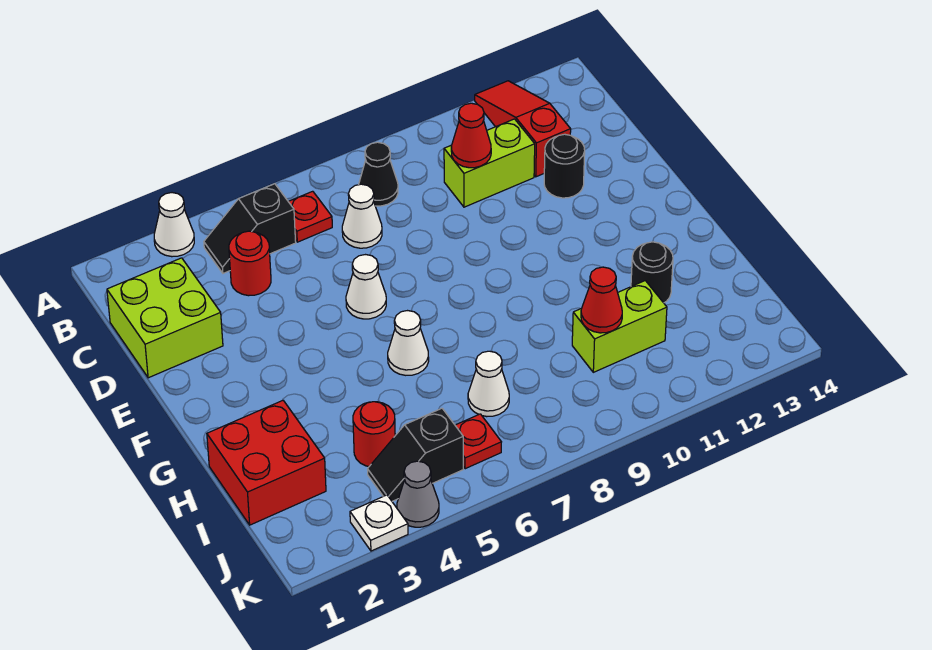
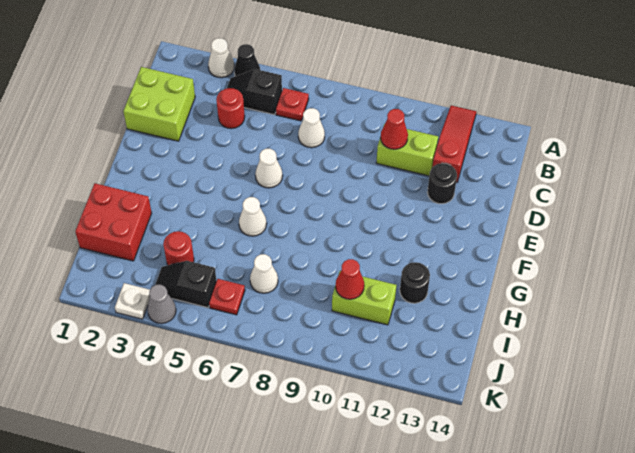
black cone B8 level 1 -> black cone A4 level 1

